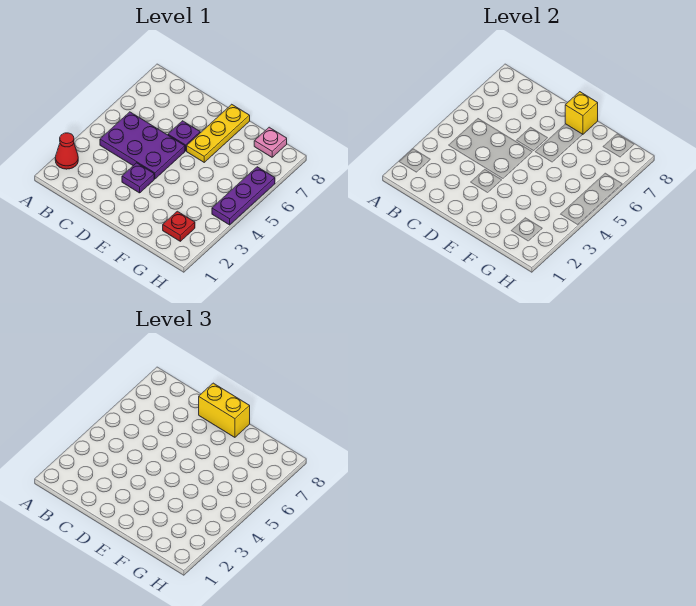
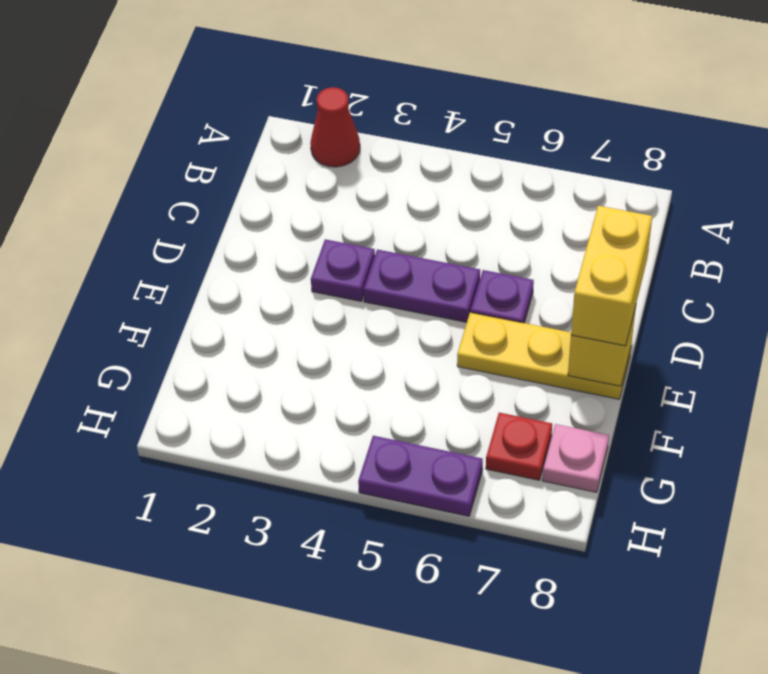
purple plate B4:D5 level 1 -> purple plate D4:D5 level 1
red plate G2 level 1 -> red plate G7 level 1
purple plate H4:H6 level 1 -> purple plate H5:H6 level 1

